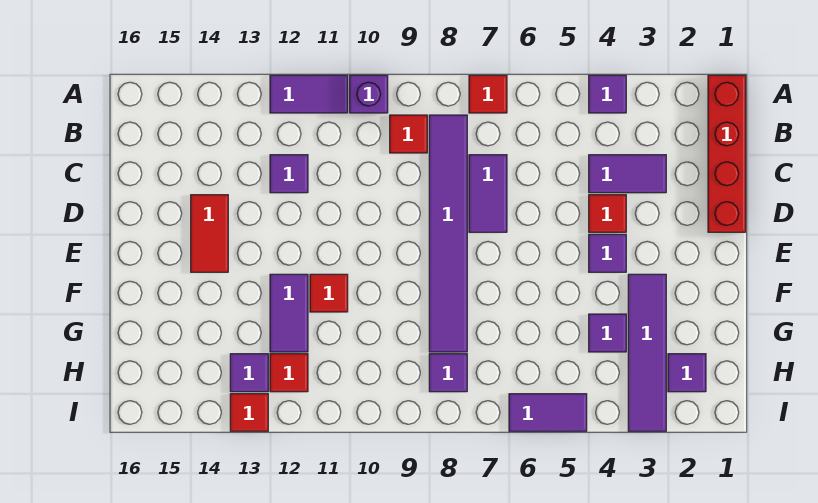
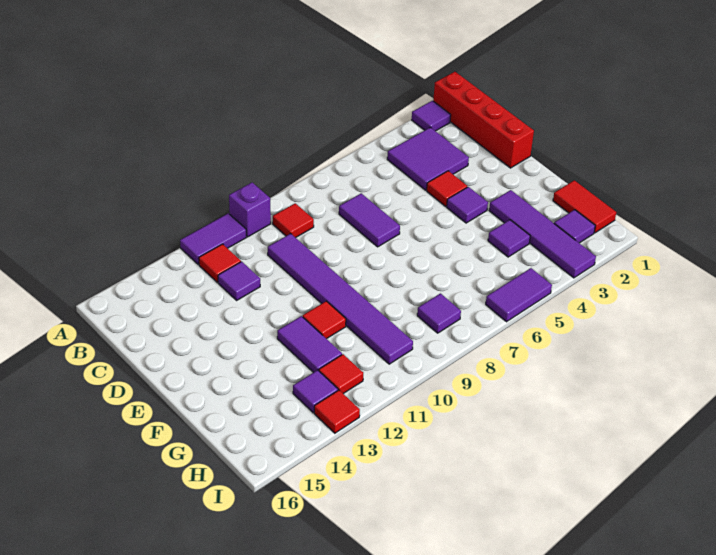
purple tile A4 level 1 -> purple tile A2 level 1
red tile A7 level 1 -> red tile B12 level 1
purple tile B8:G8 level 1 -> purple tile C10:H10 level 1
purple tile C3:C4 level 1 -> purple tile B3:C4 level 1
red tile D14:E14 level 1 -> red tile G1:H1 level 1

